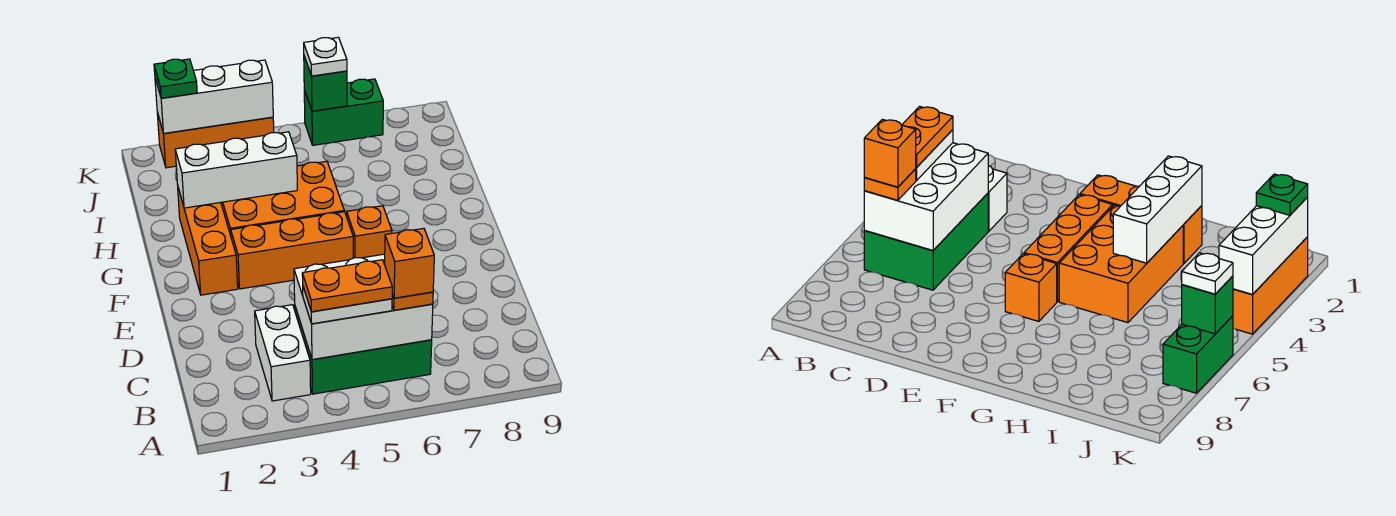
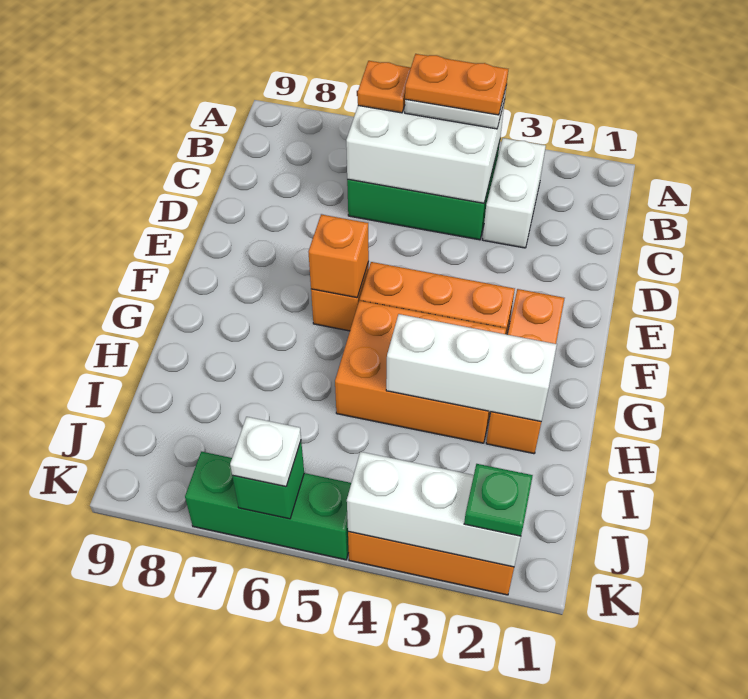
orange brick B6 level 4 -> orange brick F6 level 2
green brick K6:K7 level 1 -> green brick K5:K7 level 1

